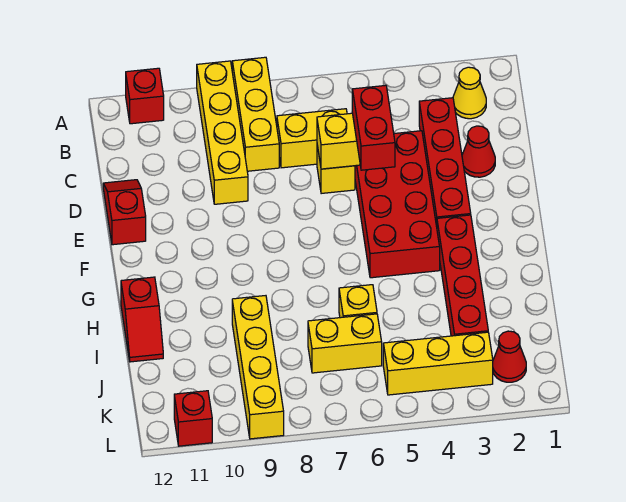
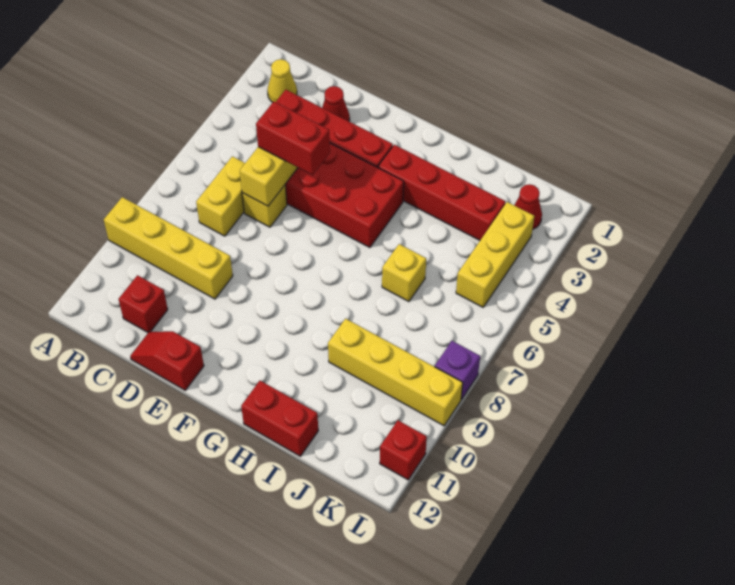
yellow brick A8:C8 level 1 -> none
red brick A11 level 1 -> red brick C11 level 1
red slope H12:I12 level 1 top H -> red brick H12:I12 level 1
yellow brick J6:J7 level 1 -> none
none -> purple brick L8 level 1

